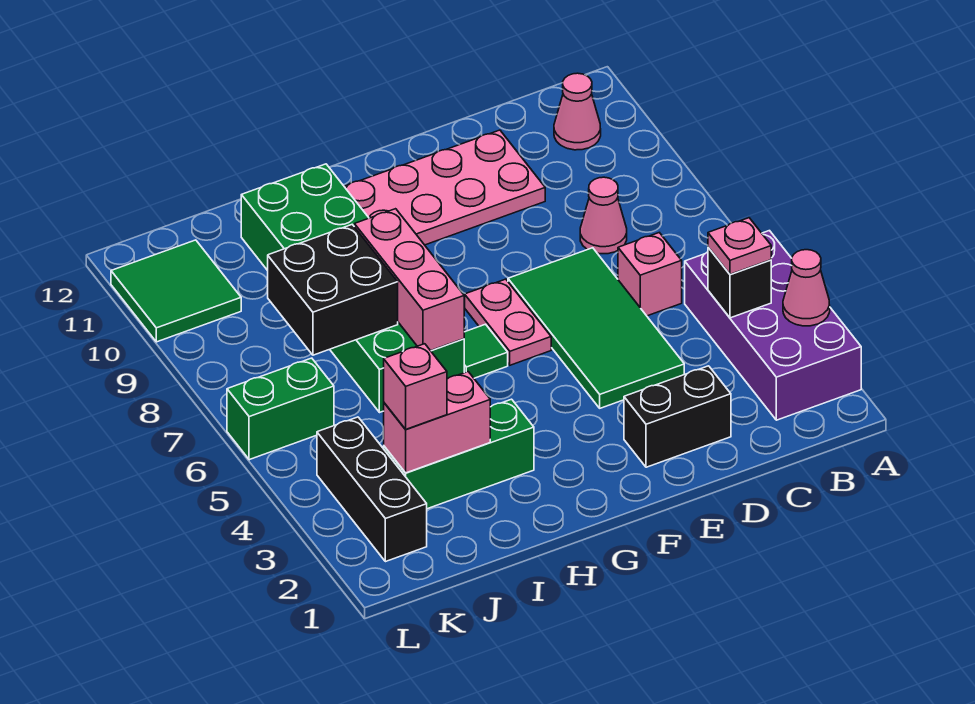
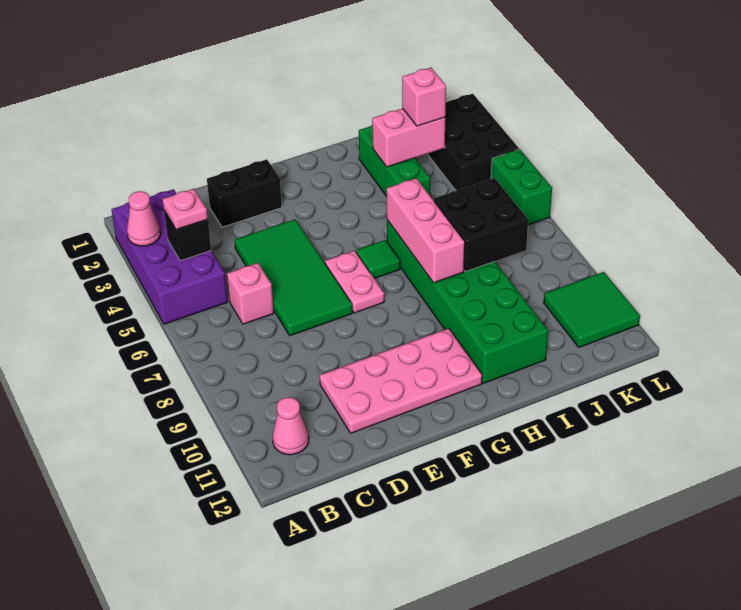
pink cone C8 level 1 -> none
green brick H3:J3 level 1 -> green brick I2:I4 level 1
black brick K2:K4 level 1 -> black brick K2:L4 level 1
green brick K6:L6 level 1 -> green brick L5:L6 level 1

